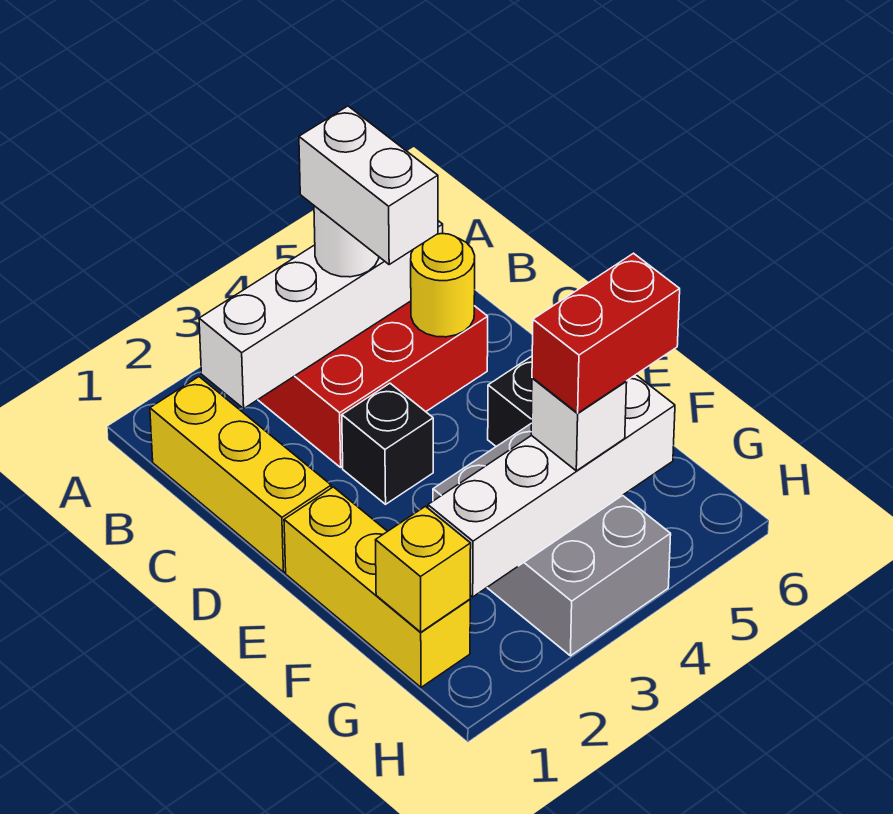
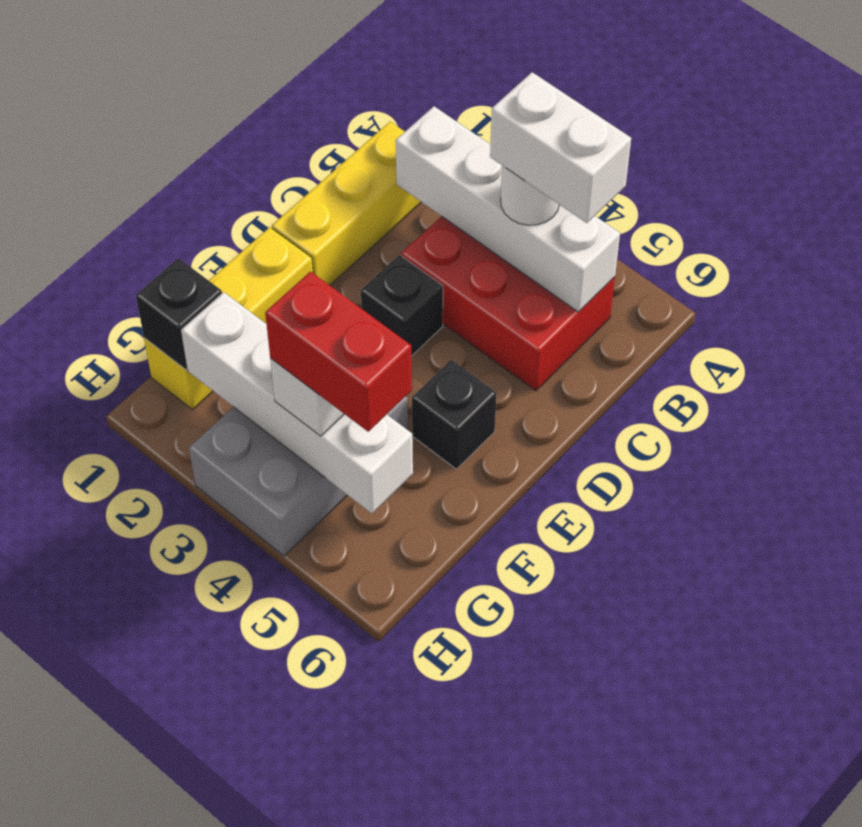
white brick B4:C4 level 4 -> white brick B4:B5 level 4
yellow round brick C5 level 2 -> none
yellow brick G1 level 2 -> black brick G1 level 2

